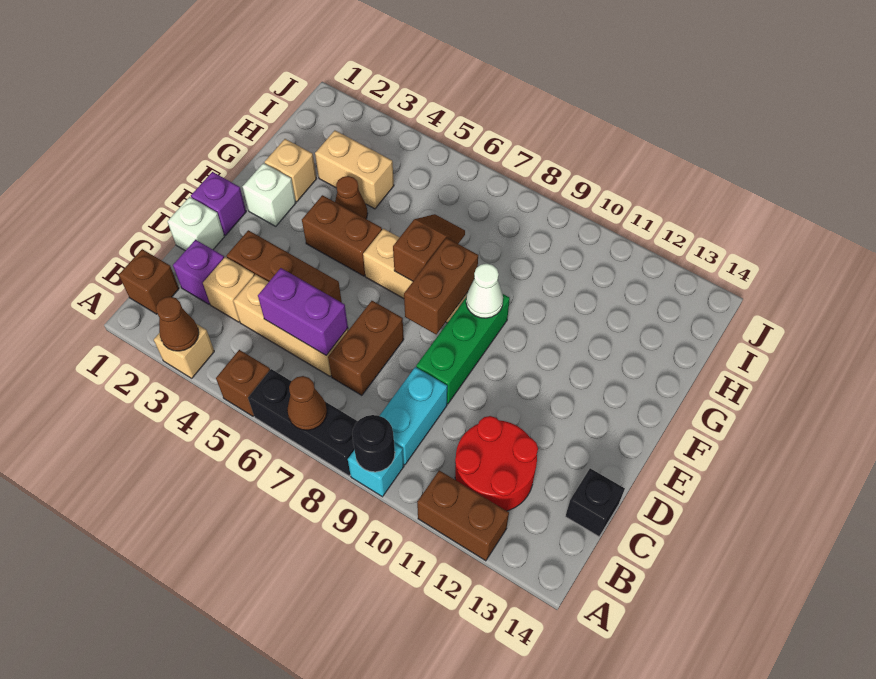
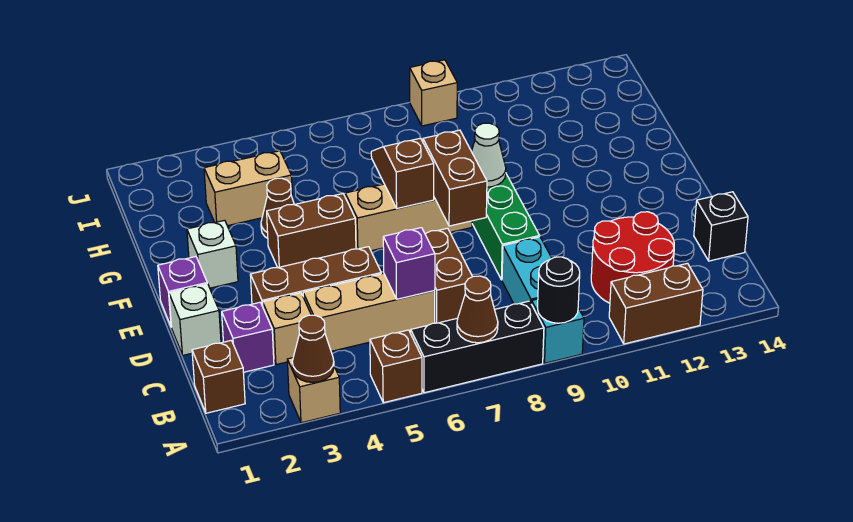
purple brick C5:C6 level 2 -> purple brick C6 level 2
tan brick G2 level 1 -> tan brick J9 level 1

